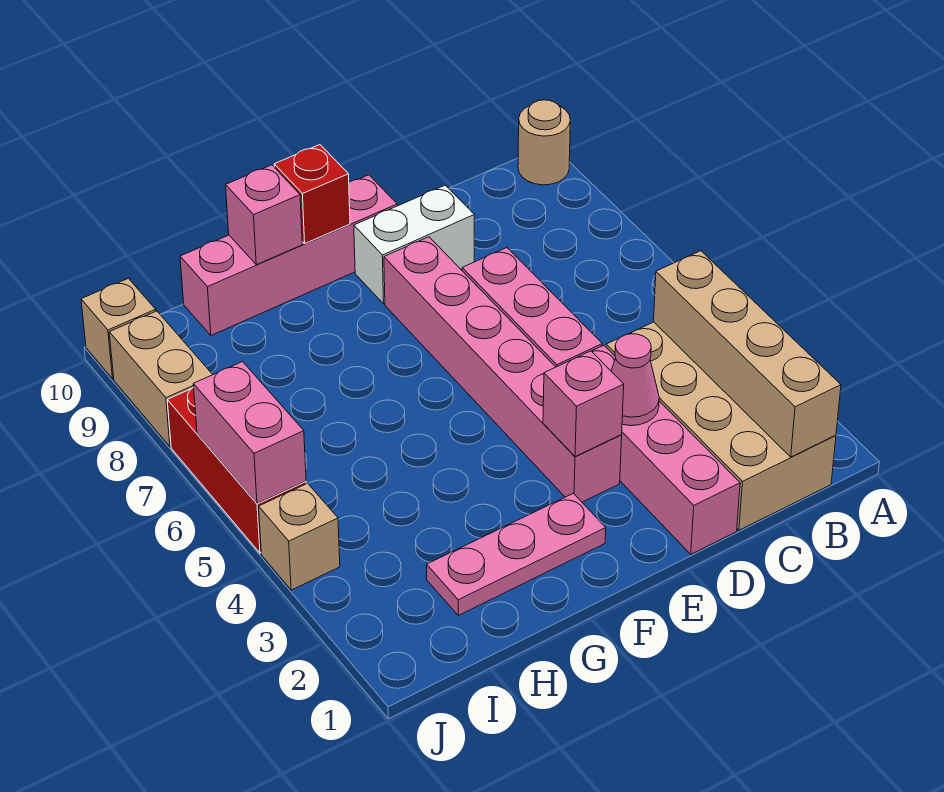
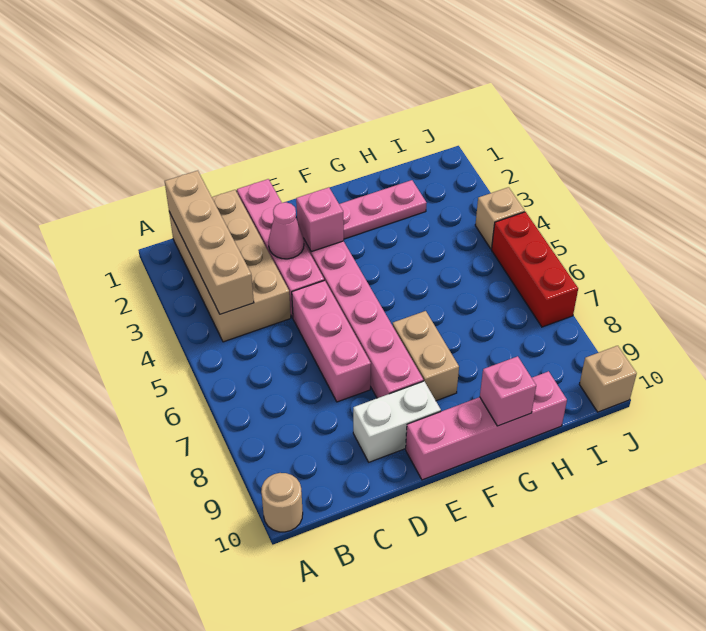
red brick F10 level 2 -> none
pink brick J5:J6 level 2 -> none
tan brick J8:J9 level 1 -> tan brick F7:F8 level 1

